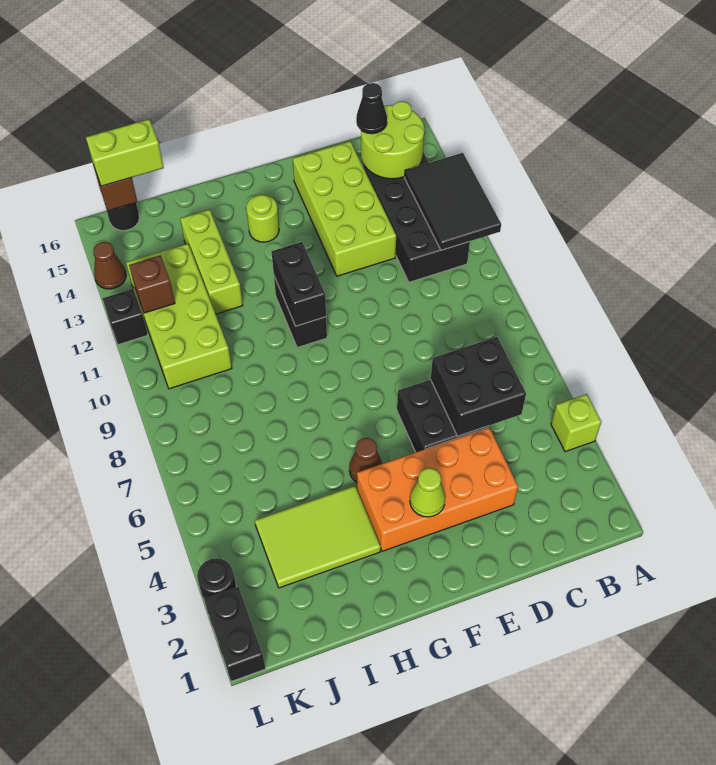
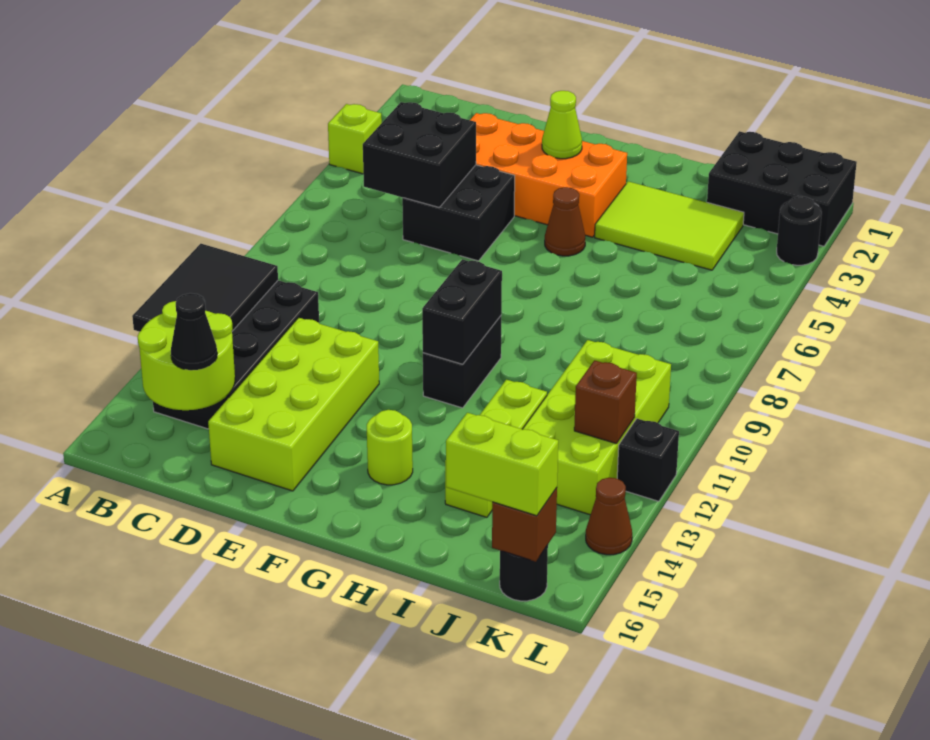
black brick L1:L2 level 1 -> black brick J1:L2 level 1

